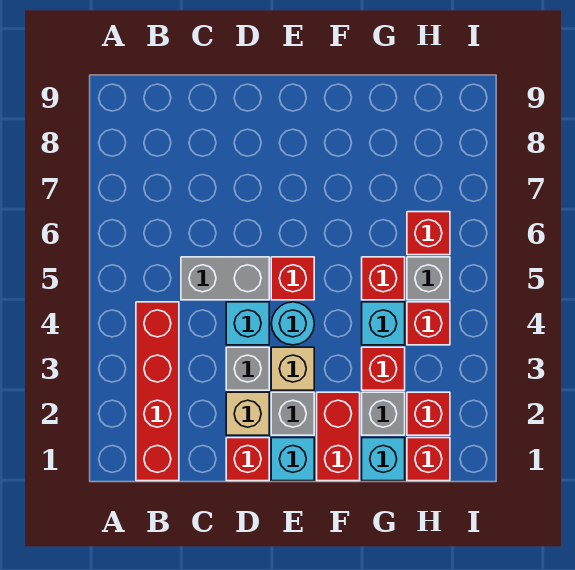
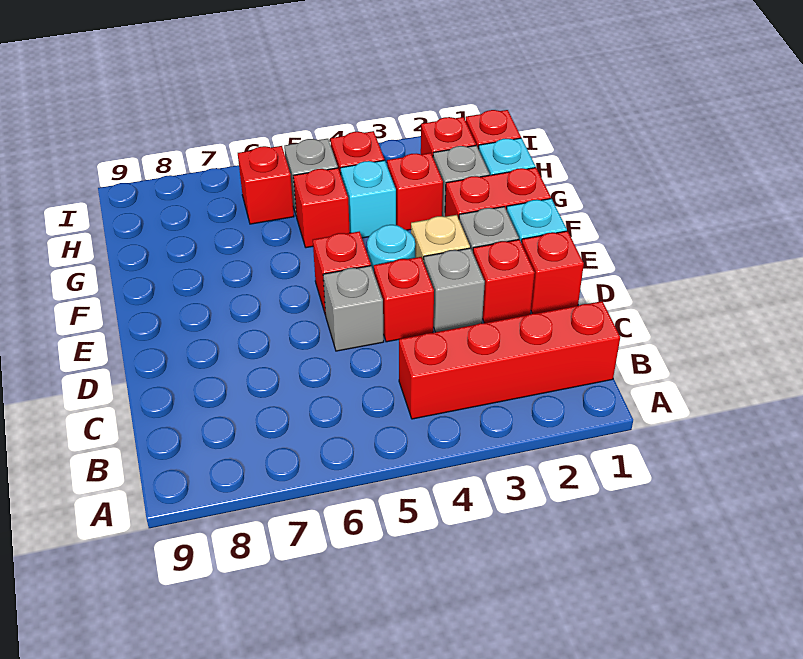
grey brick C5:D5 level 1 -> grey brick D5 level 1
tan brick D2 level 1 -> red brick D2 level 1
cyan brick D4 level 1 -> red brick D4 level 1

